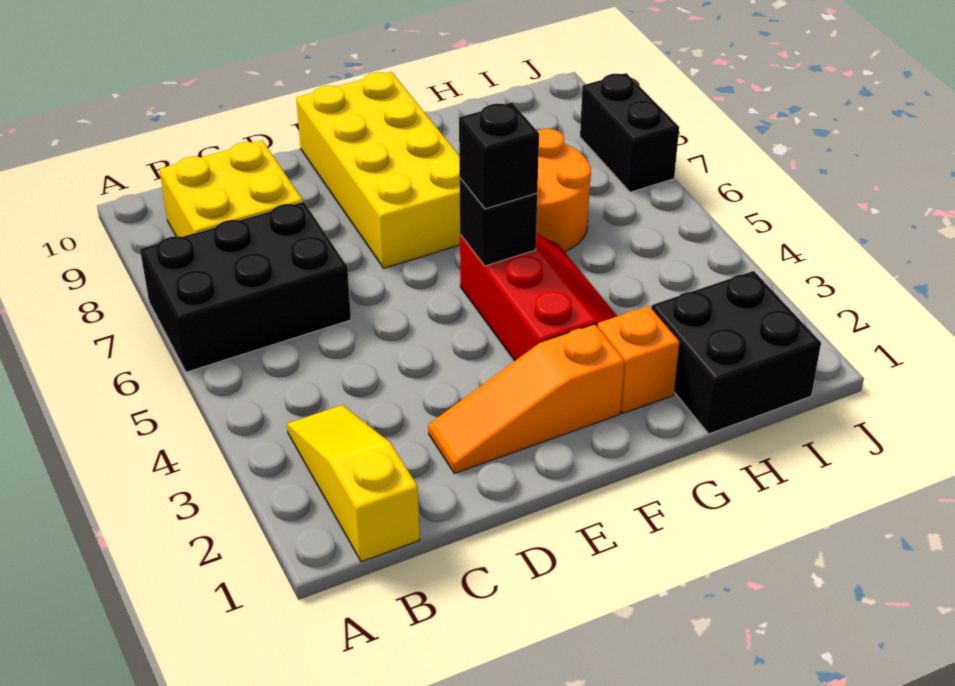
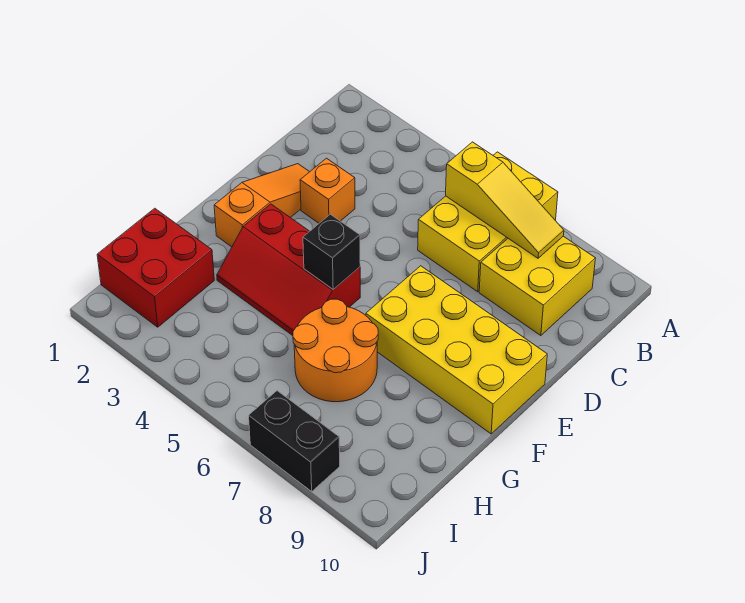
black brick A6:C7 level 1 -> yellow brick A6:C7 level 1
yellow slope B1:B3 level 1 top 1 -> yellow slope B6:B8 level 2 top 6
black brick F5 level 3 -> none
orange brick G2 level 1 -> orange brick D3 level 1
black brick H1:I2 level 1 -> red brick H1:I2 level 1

